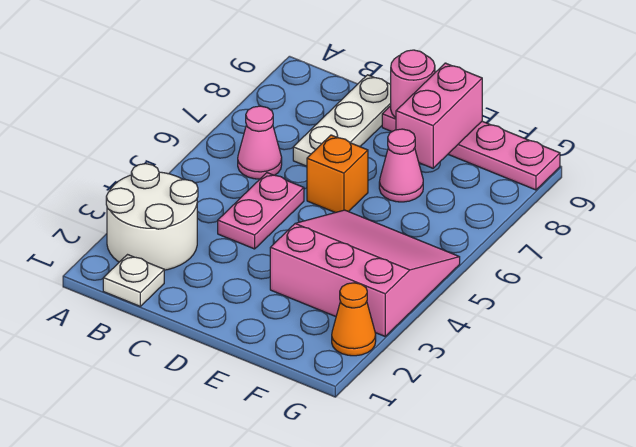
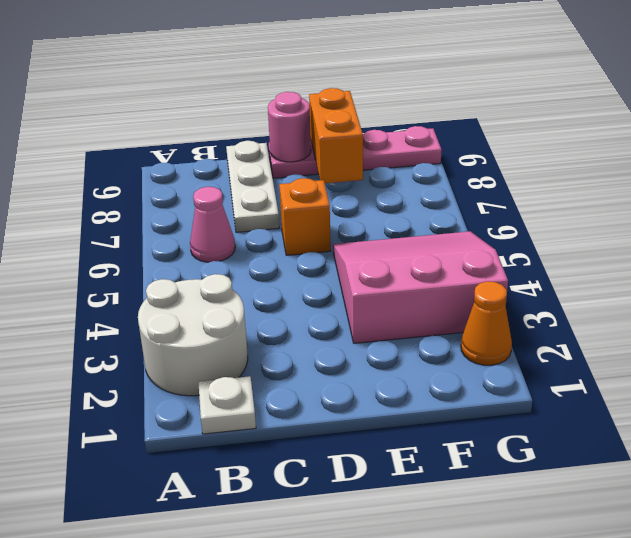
pink plate C4:C5 level 1 -> none
pink cone E7 level 1 -> none
pink brick E8:E9 level 2 -> orange brick E8:E9 level 2

